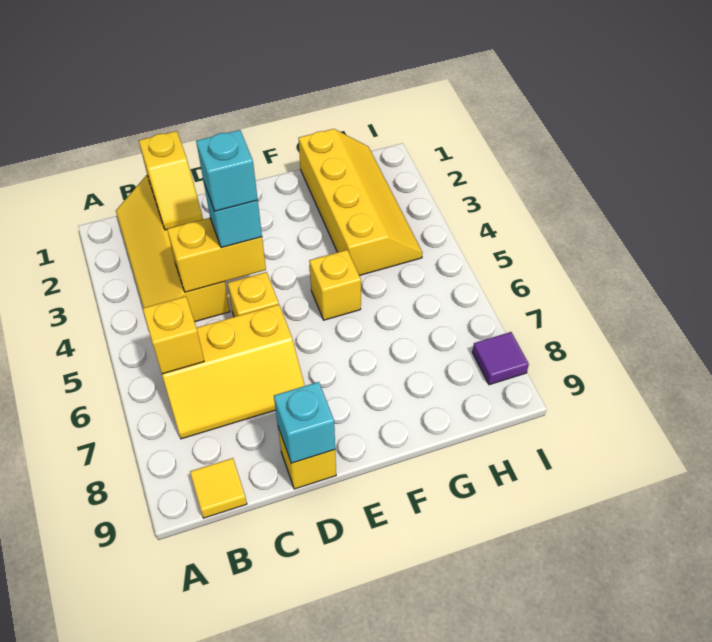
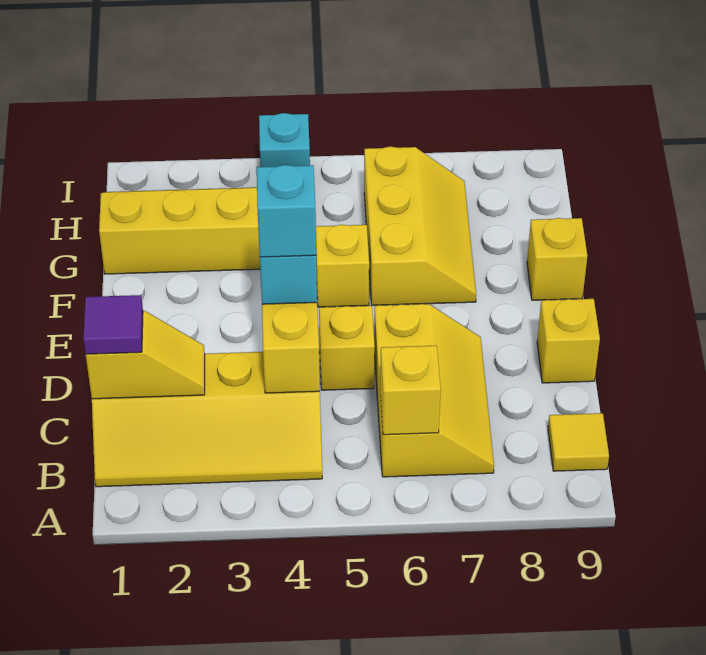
cyan brick D9 level 2 -> cyan brick I4 level 1
none -> yellow slope F6:H7 level 1 top 6
none -> yellow brick F9 level 1
purple tile I8 level 1 -> purple tile C1 level 3

